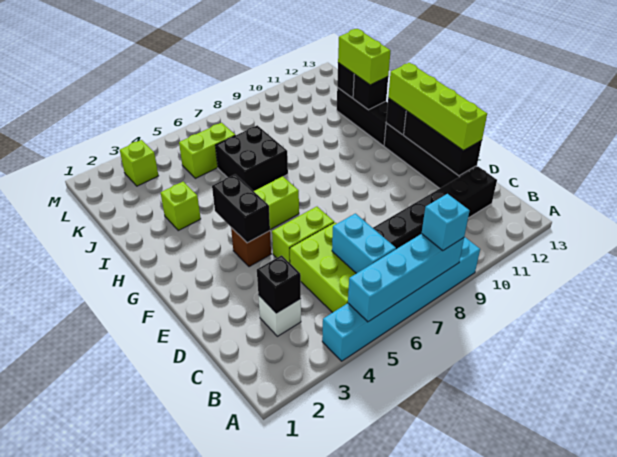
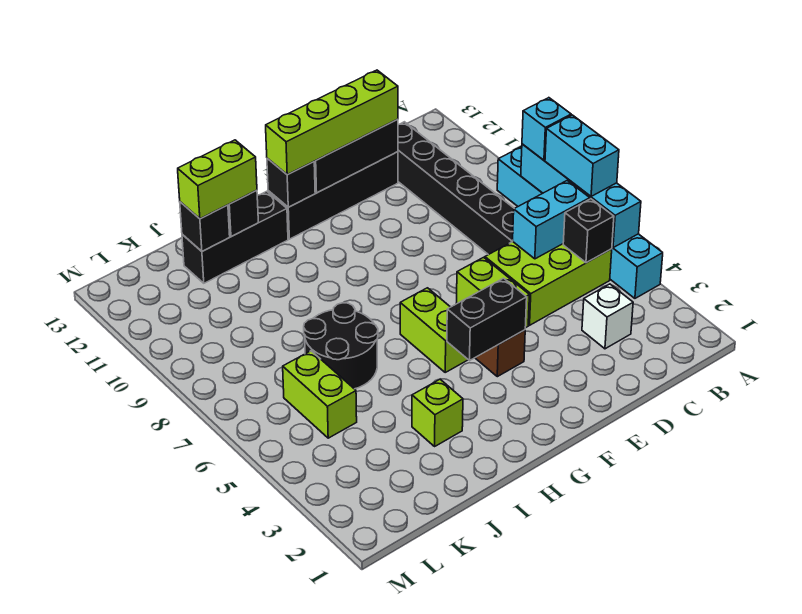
none -> cyan brick A6:A7 level 3
black brick C3 level 2 -> black brick B5 level 2
black brick I6:J7 level 1 -> black round brick I6:J7 level 1
lime brick L3 level 1 -> none

